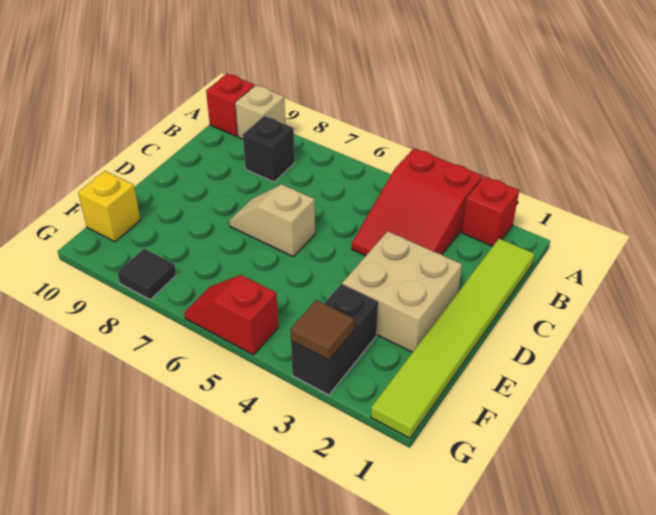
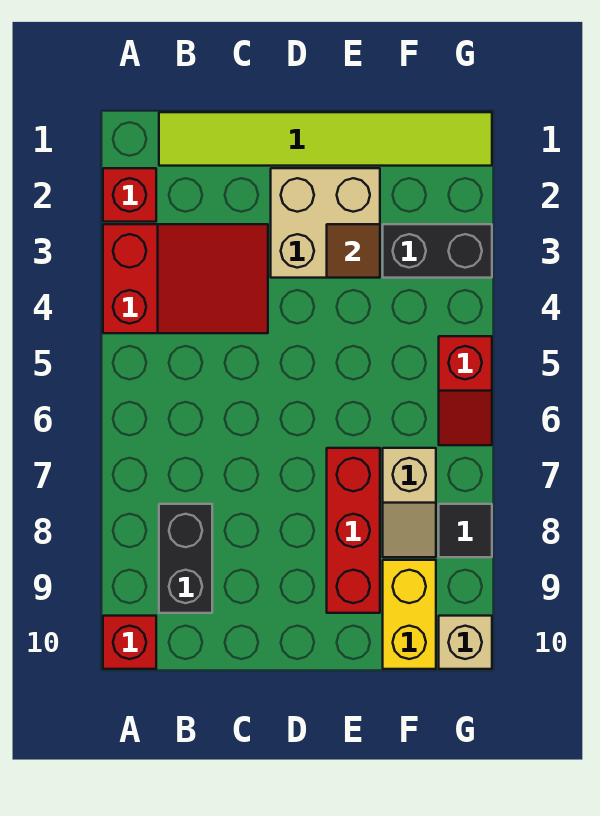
tan brick A9 level 1 -> tan brick G10 level 1
black brick B8 level 1 -> black brick B8:B9 level 1
tan slope D6:D7 level 1 top 6 -> tan slope F7:F8 level 1 top 7
none -> red brick E7:E9 level 1
yellow brick F10 level 1 -> yellow brick F9:F10 level 1
brown tile G3 level 2 -> brown tile E3 level 2

